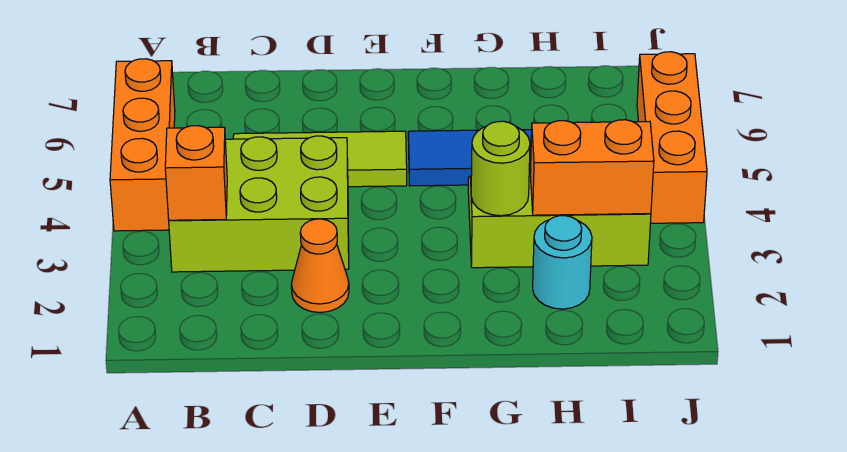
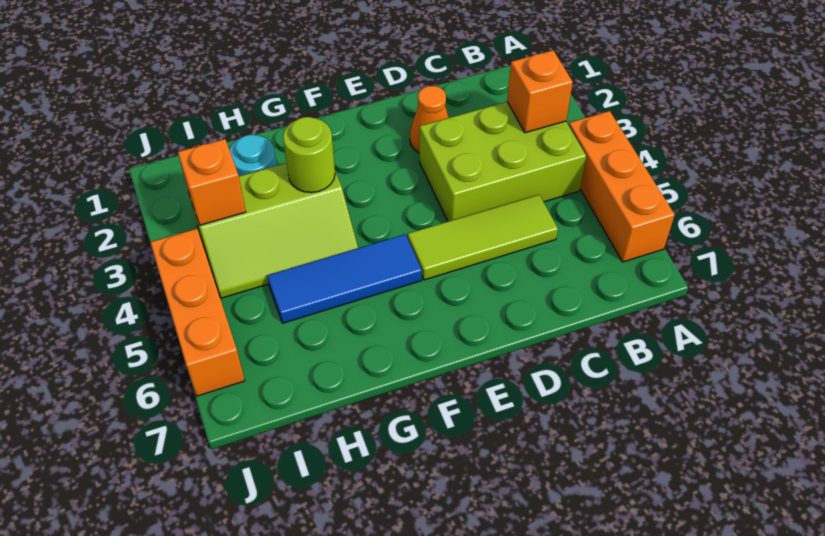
orange brick H3:I3 level 2 -> orange brick I3 level 2

